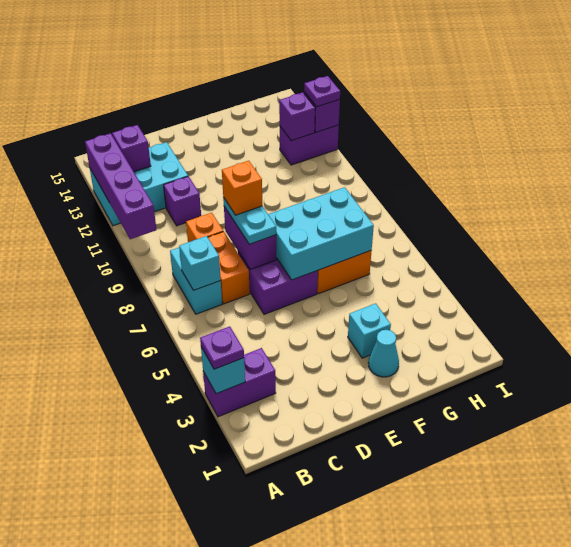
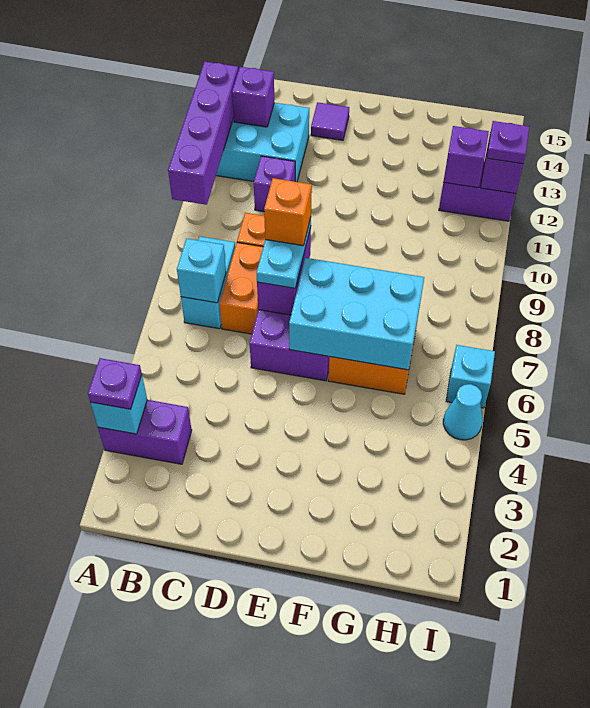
none -> purple tile D14 level 1
cyan cone F2 level 1 -> cyan cone I5 level 1
cyan brick F3 level 1 -> cyan brick I6 level 1

